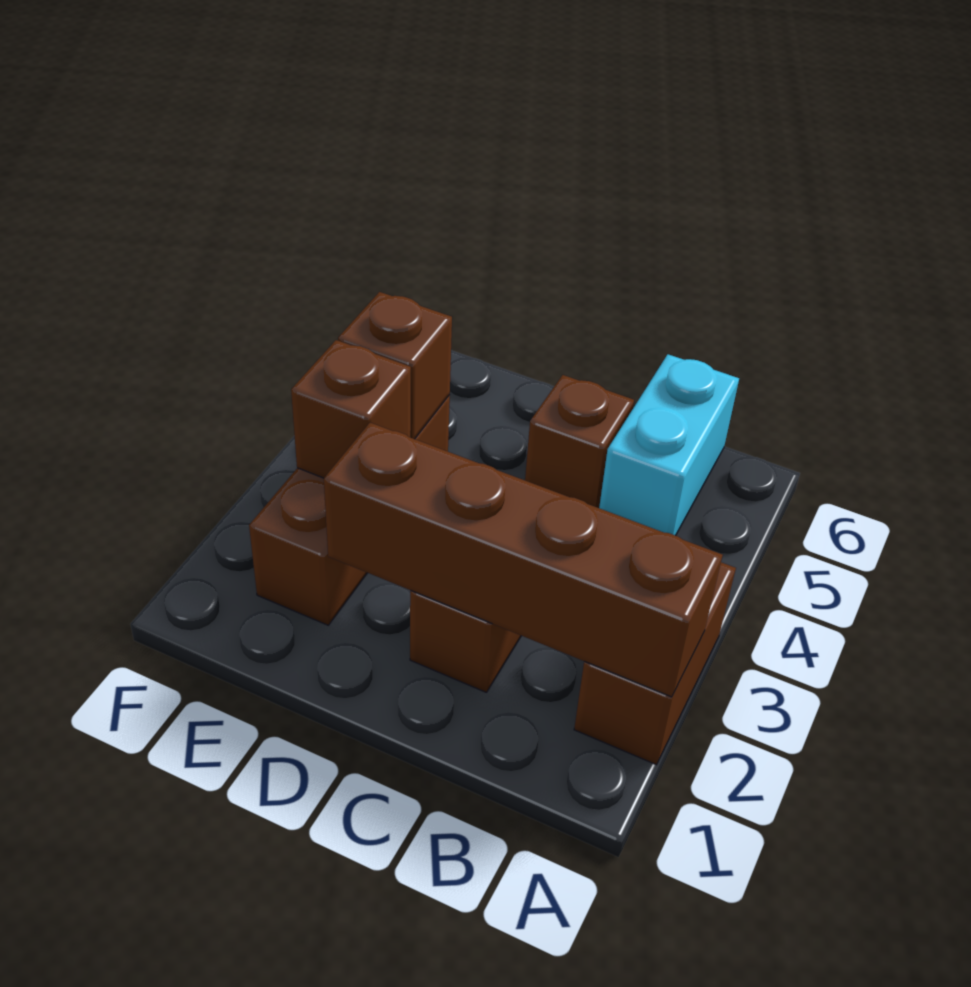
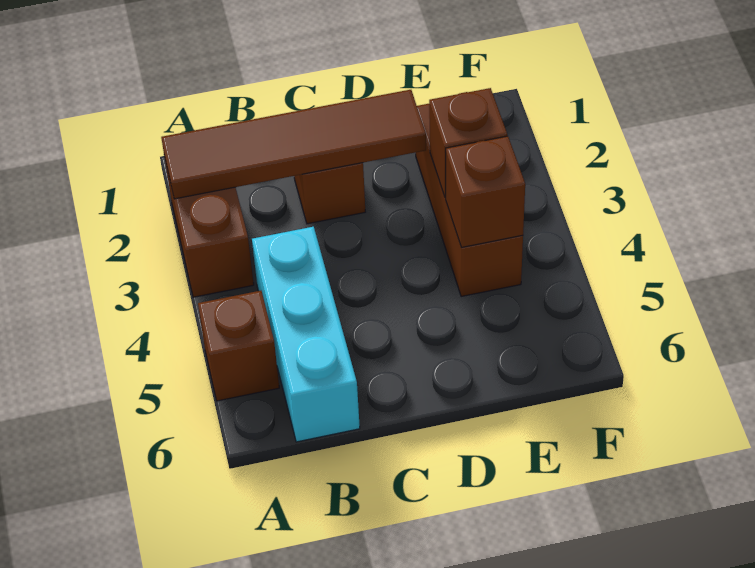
brown brick A2:D2 level 2 -> brown tile A2:D2 level 2
cyan brick B5:B6 level 1 -> cyan brick B4:B6 level 1
brown brick C5 level 1 -> brown brick A5 level 1

